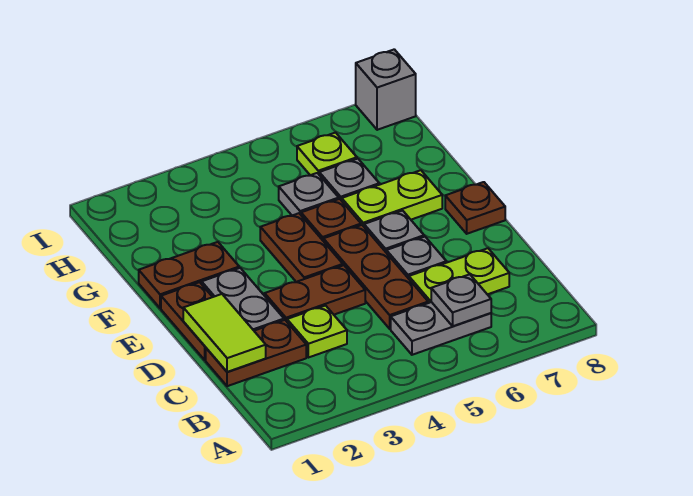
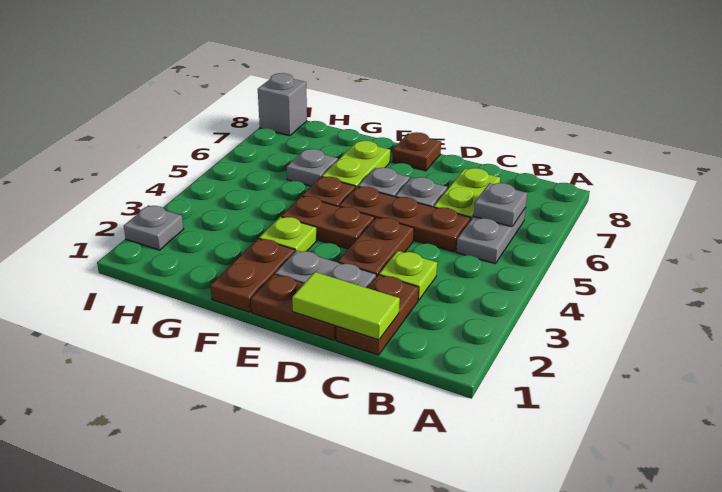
grey plate G5 level 1 -> grey plate I2 level 1
lime plate H6 level 1 -> lime plate F3 level 1

